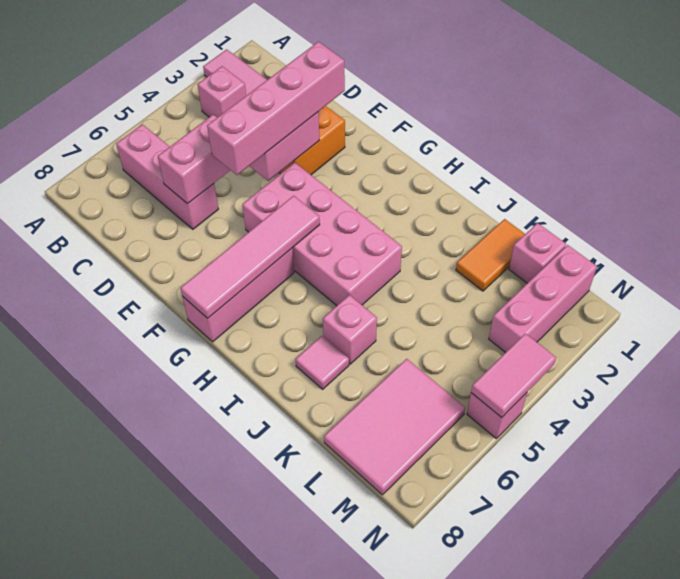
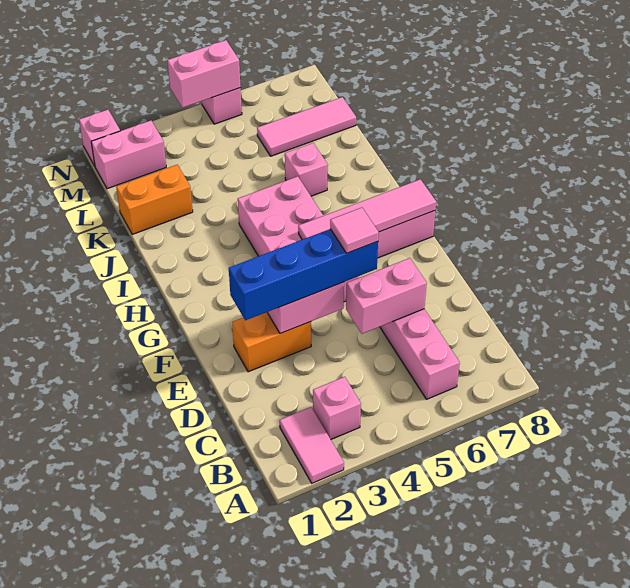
pink brick E2:E5 level 3 -> blue brick E2:E5 level 3
pink tile J7 level 1 -> pink tile E5 level 4
orange tile K1:K2 level 1 -> orange brick K1:K2 level 1
pink brick L1 level 1 -> pink brick N1 level 1
pink tile L6:M8 level 1 -> pink tile L6:L8 level 1
pink brick M1:M3 level 1 -> pink brick M1:M2 level 1
pink tile N4:N5 level 2 -> pink brick N4:N5 level 2

